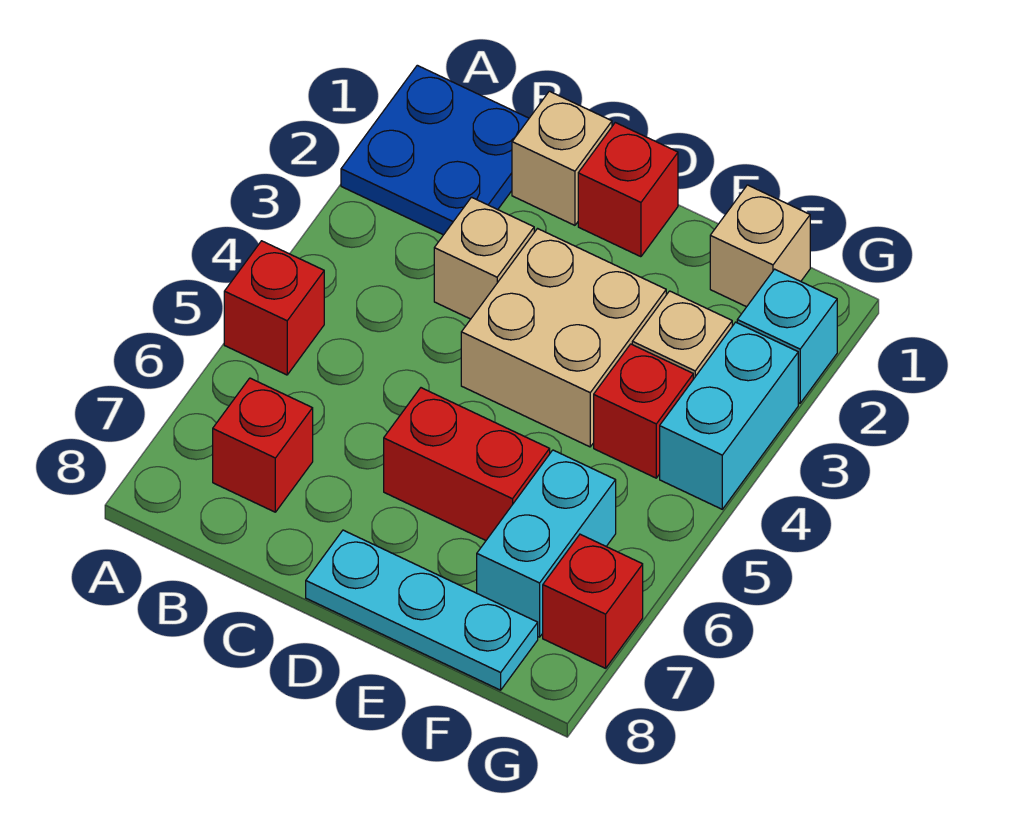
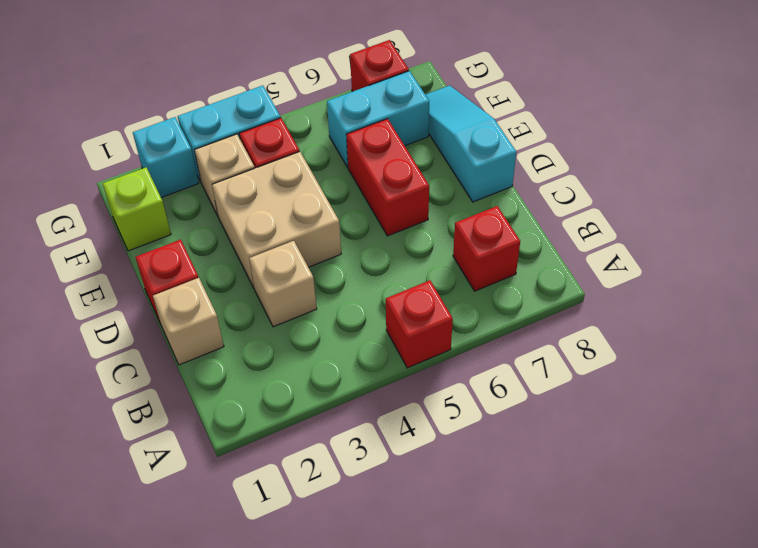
blue plate A1:B2 level 1 -> none
cyan plate D8:F8 level 1 -> cyan slope D8:F8 level 1 top D
tan brick F1 level 1 -> lime brick F1 level 1

